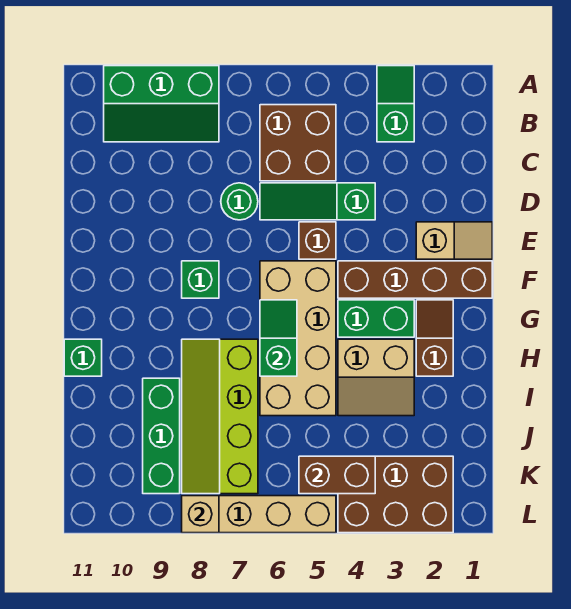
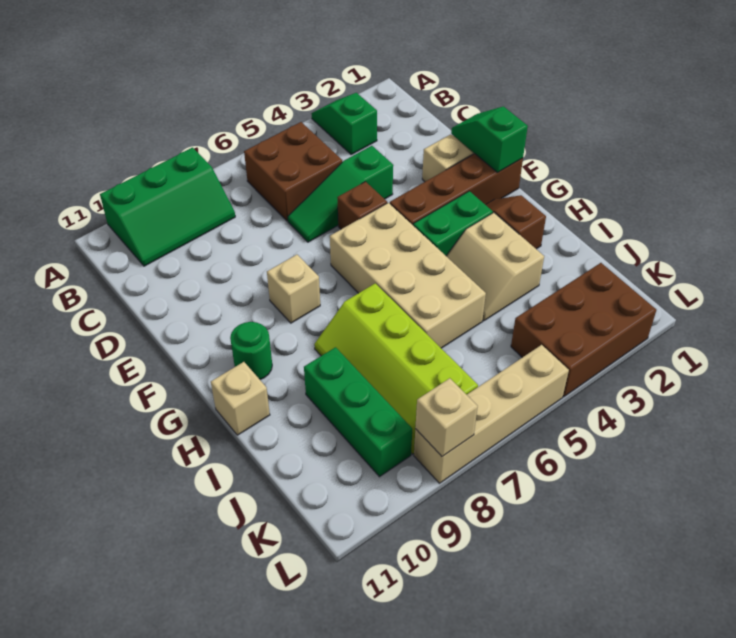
green round brick D7 level 1 -> green round brick G10 level 1
green brick F8 level 1 -> tan brick F8 level 1
green slope G6:H6 level 2 top H -> green slope E1:F1 level 2 top F
tan slope H3:I4 level 1 top H -> tan slope H3:I4 level 1 top 3
green brick H11 level 1 -> tan brick H11 level 1
brown brick K4:K5 level 2 -> none

